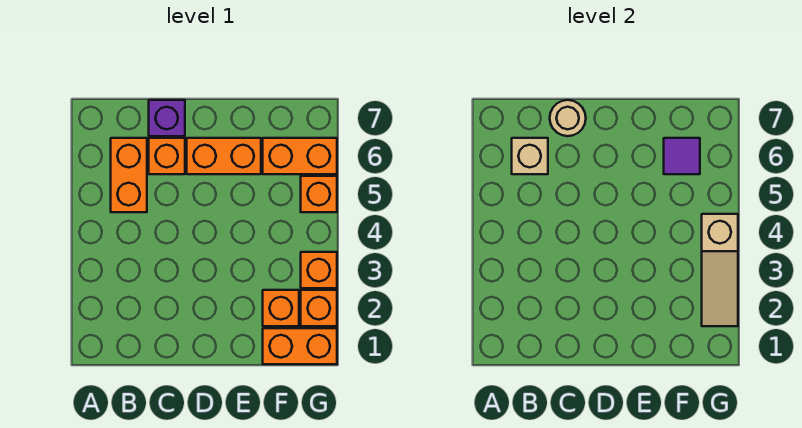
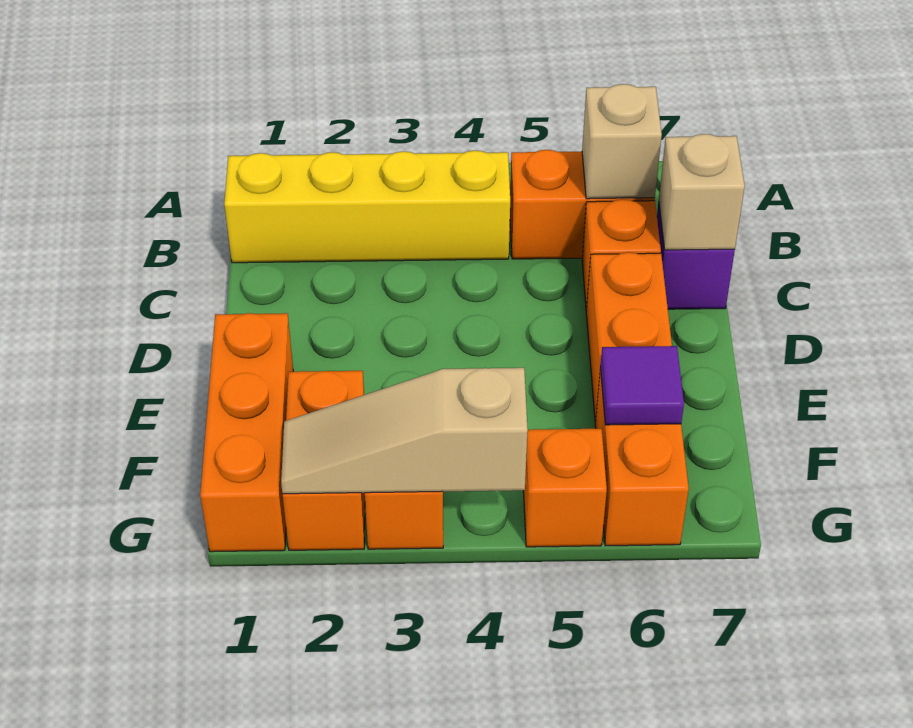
none -> yellow brick B1:B4 level 1
tan round brick C7 level 2 -> tan brick C7 level 2
orange brick F1:G1 level 1 -> orange brick E1:G1 level 1

